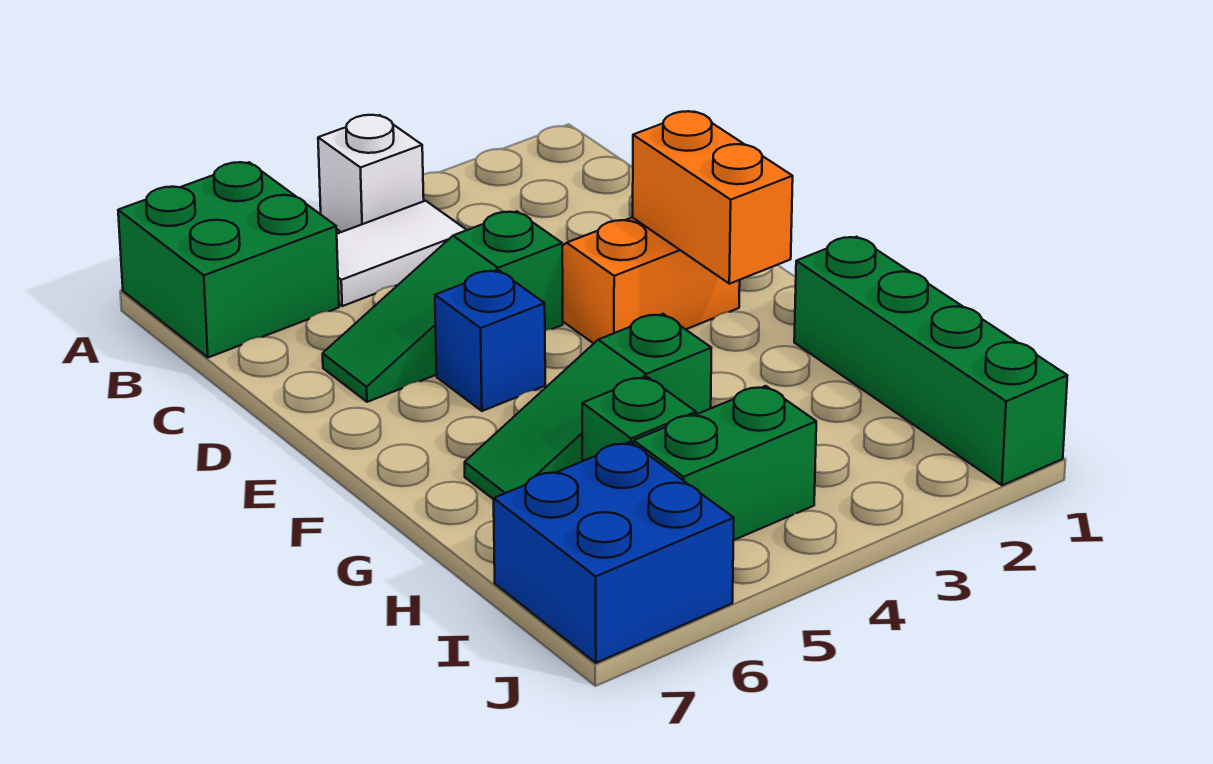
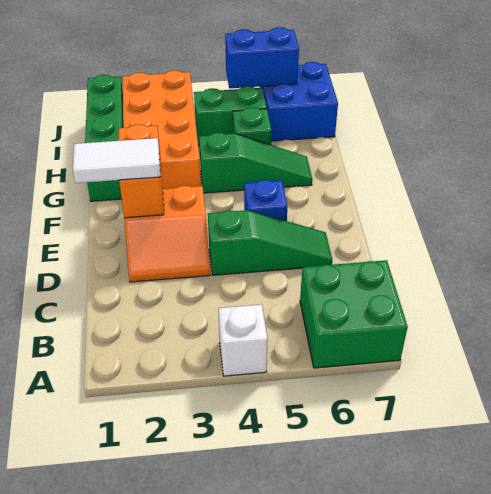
white tile B4:B5 level 1 -> white tile E1:E2 level 3
none -> orange brick G2:J3 level 1
none -> blue brick J5:J6 level 2

